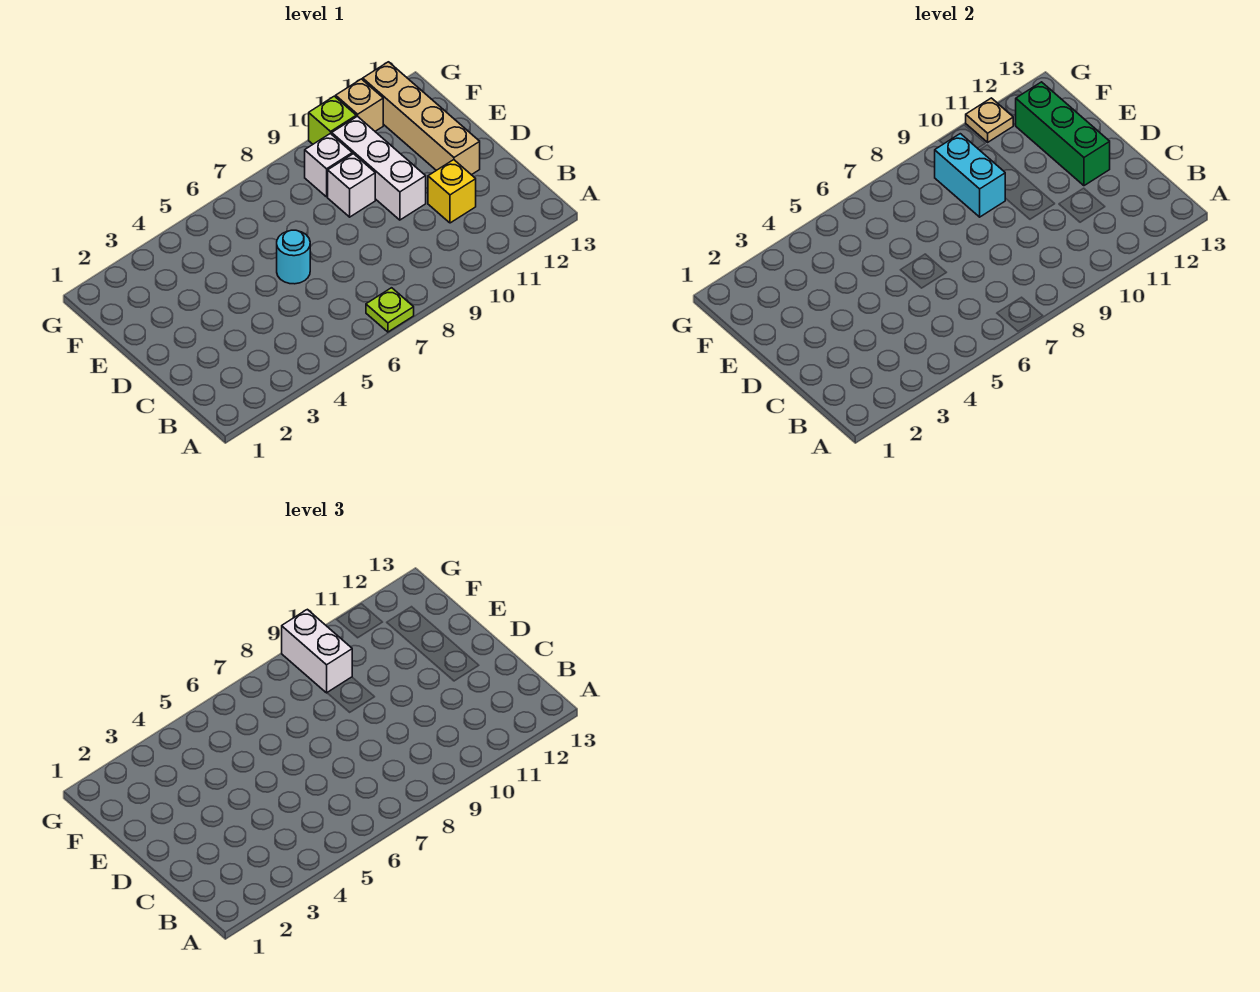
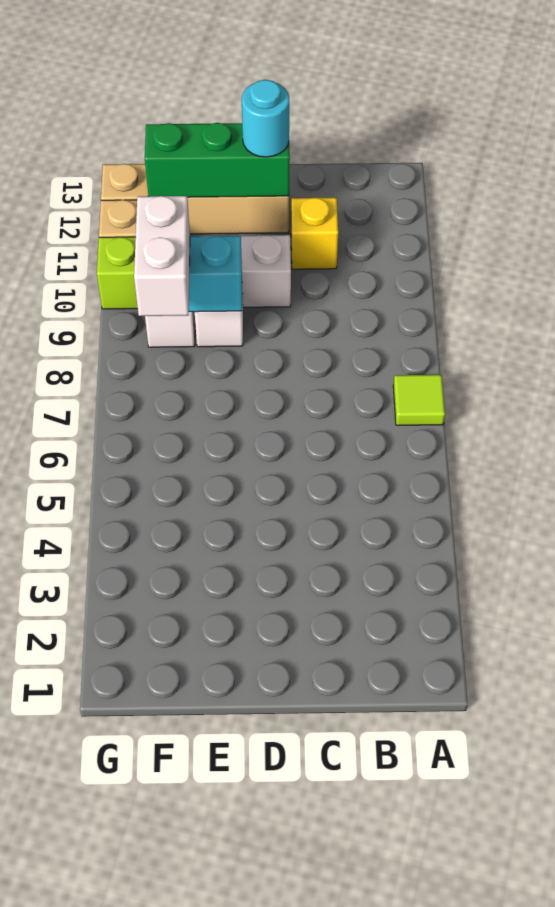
lime plate A7 level 1 -> lime tile A7 level 1
cyan round brick D6 level 1 -> cyan round brick D12 level 3
white brick F9:G9 level 3 -> white brick F8:F9 level 3
tan plate G11 level 2 -> none

